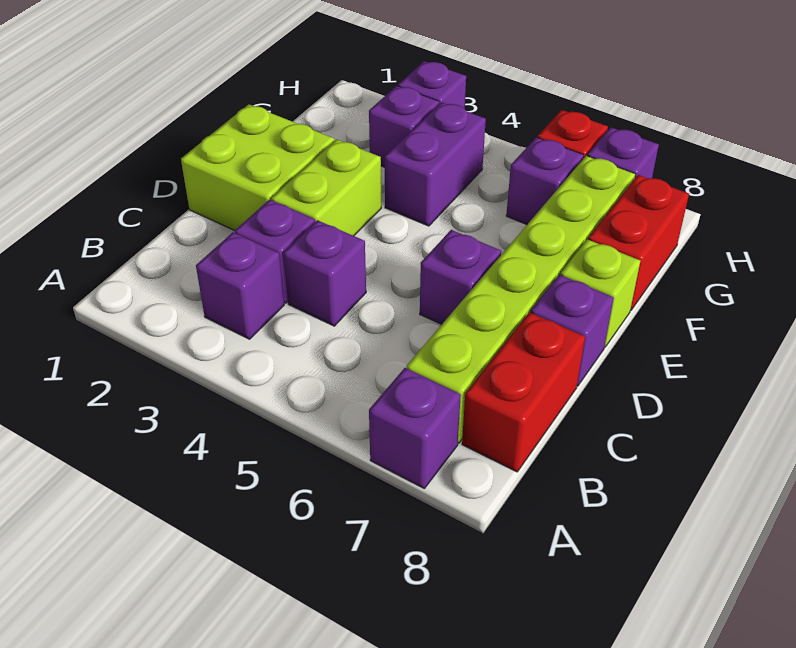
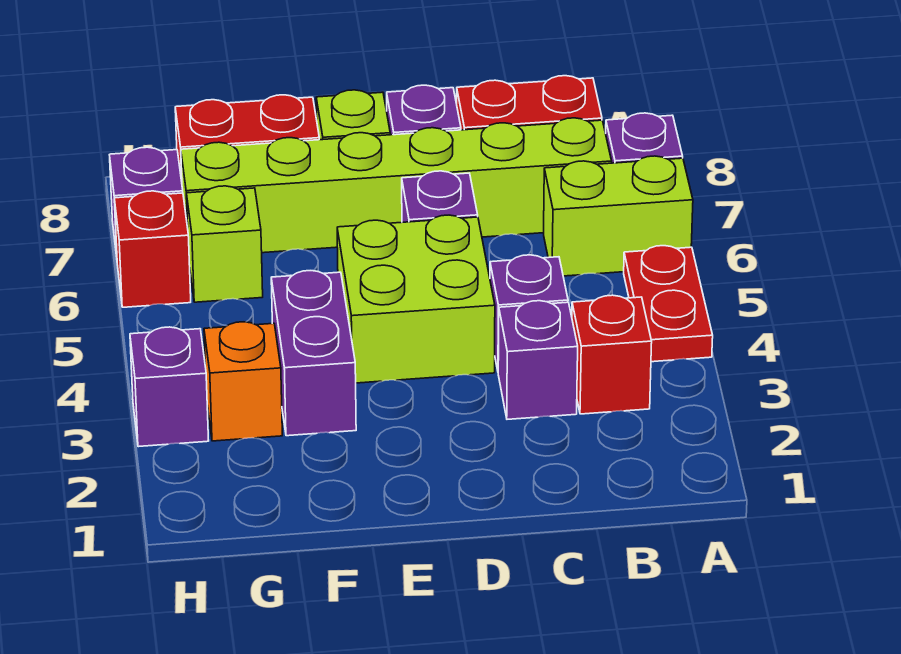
none -> red plate A4:A5 level 1
purple brick B3 level 1 -> red brick B3 level 1
lime brick D1:E2 level 1 -> lime brick D4:E5 level 1
lime brick D3:E3 level 1 -> lime brick A6:B6 level 1
purple brick F4:G4 level 1 -> purple brick F3:F4 level 1
purple brick G3 level 1 -> orange brick G3 level 1
purple brick G6 level 1 -> lime brick G6 level 1

